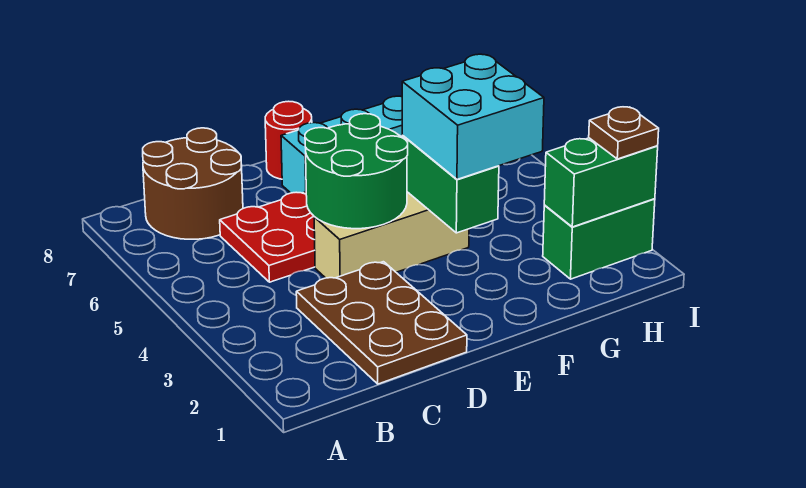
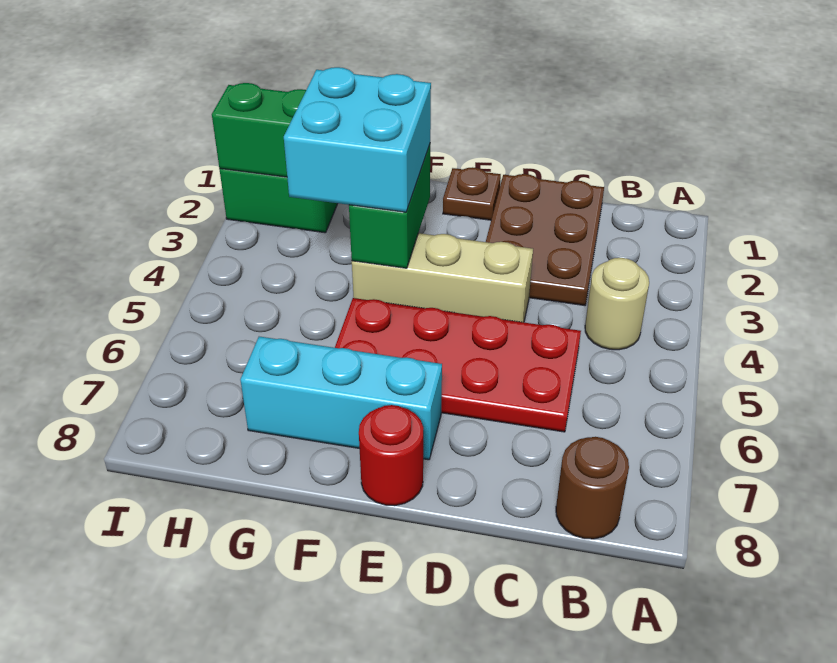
none -> tan round brick B4 level 1
brown round brick B7:C8 level 1 -> brown round brick B8 level 1
green round brick D4:E5 level 2 -> none
brown plate I2 level 3 -> brown plate E1 level 1

